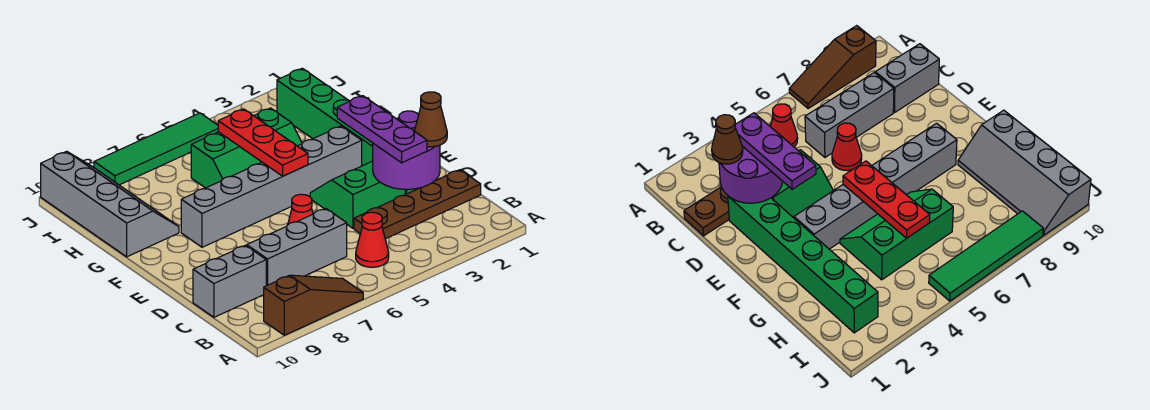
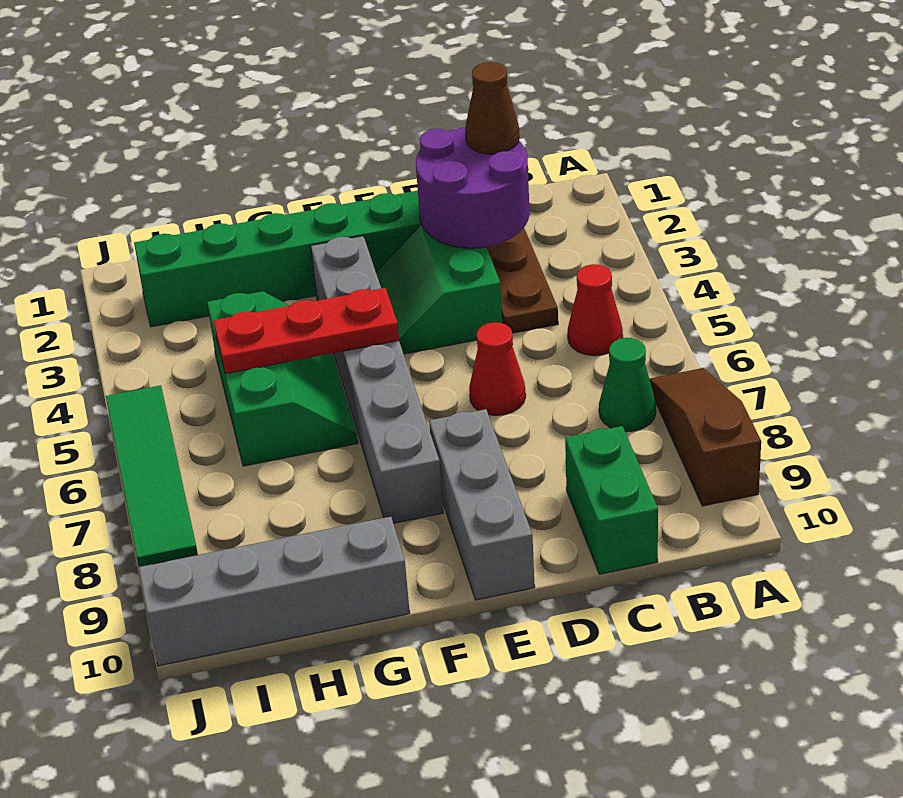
none -> green cone B7 level 1
purple plate C3:E3 level 3 -> none
grey brick C6:C8 level 1 -> grey brick E8:E10 level 1
grey brick C9:C10 level 1 -> green brick C9:C10 level 1

